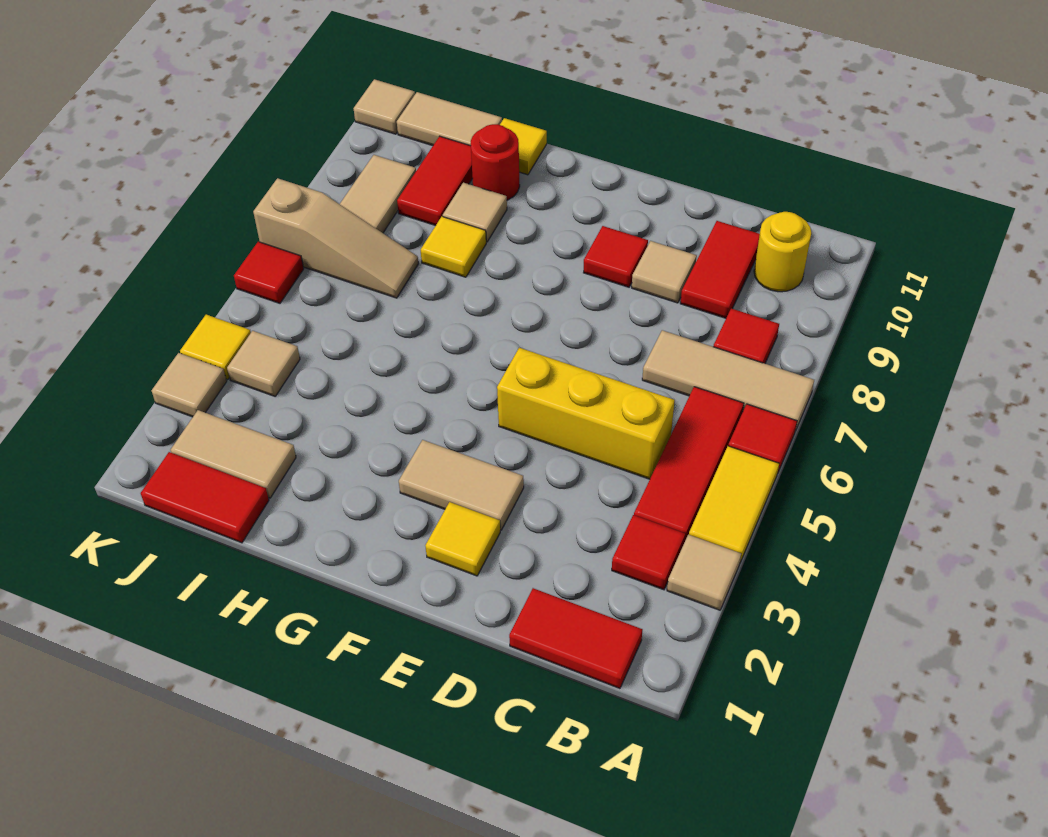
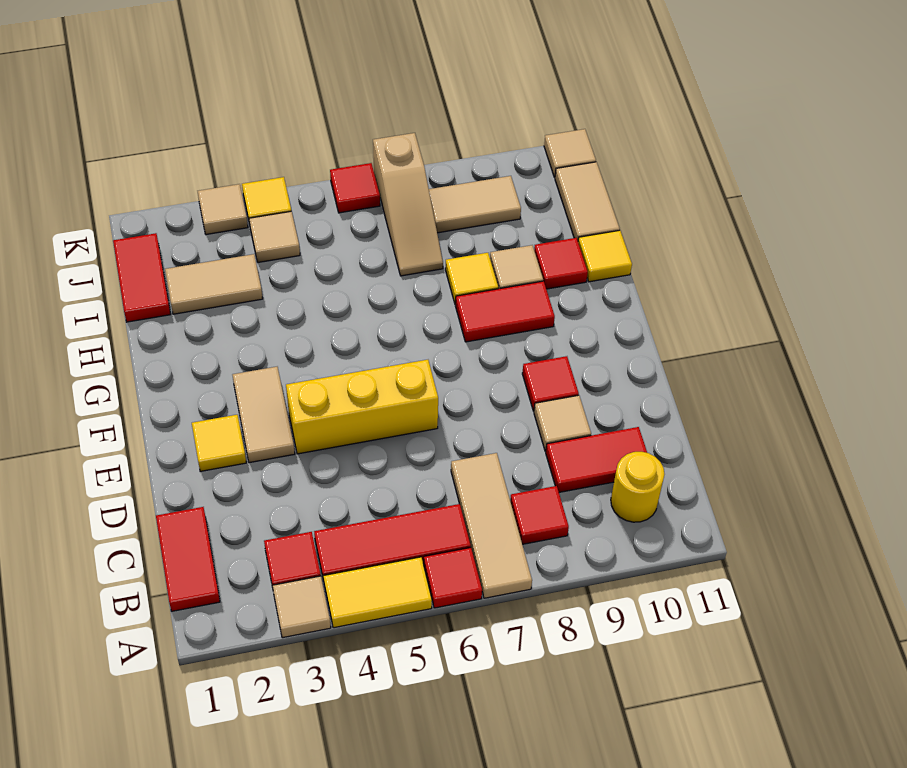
yellow brick C5:E5 level 1 -> yellow brick E4:E6 level 1
red round brick H10 level 1 -> red tile H10 level 1
tan tile I2:J2 level 1 -> tan tile I2:I3 level 1
red tile I9:I10 level 1 -> red tile G8:G9 level 1

